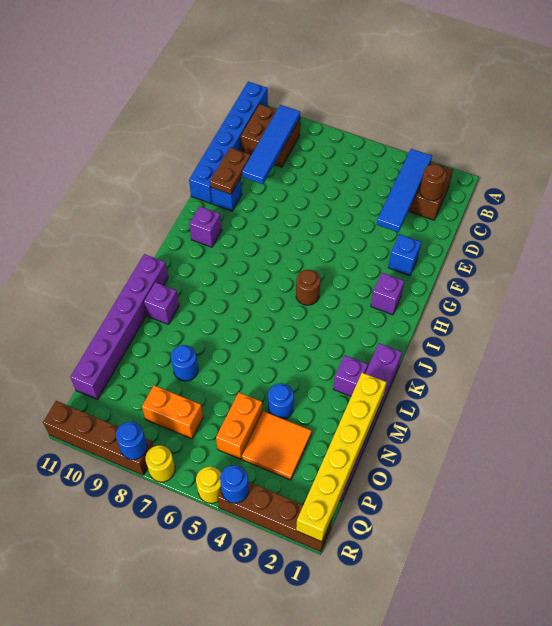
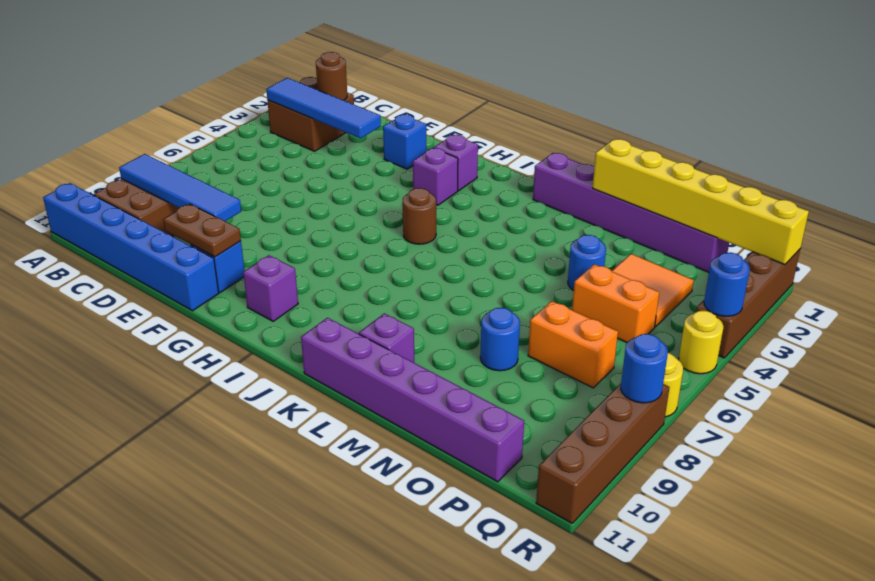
purple brick L2 level 1 -> purple brick H3 level 1
orange brick P7:P8 level 1 -> orange brick O7:P7 level 1

